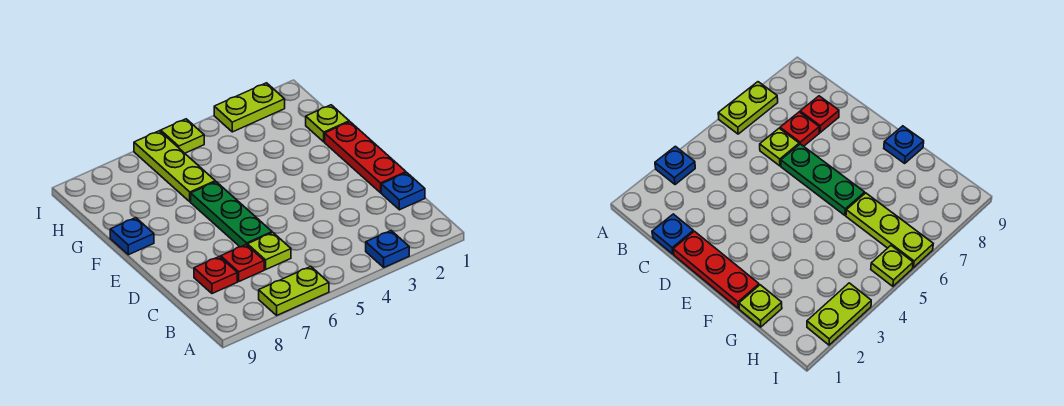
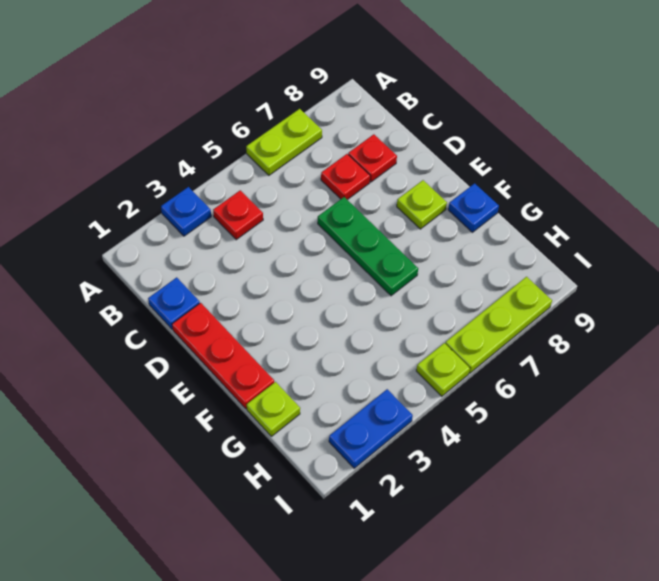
none -> red plate B4 level 1
lime plate C6 level 1 -> lime plate E8 level 1
lime plate G6:I6 level 1 -> lime plate I6:I8 level 1
lime plate I2:I3 level 1 -> blue plate I2:I3 level 1

